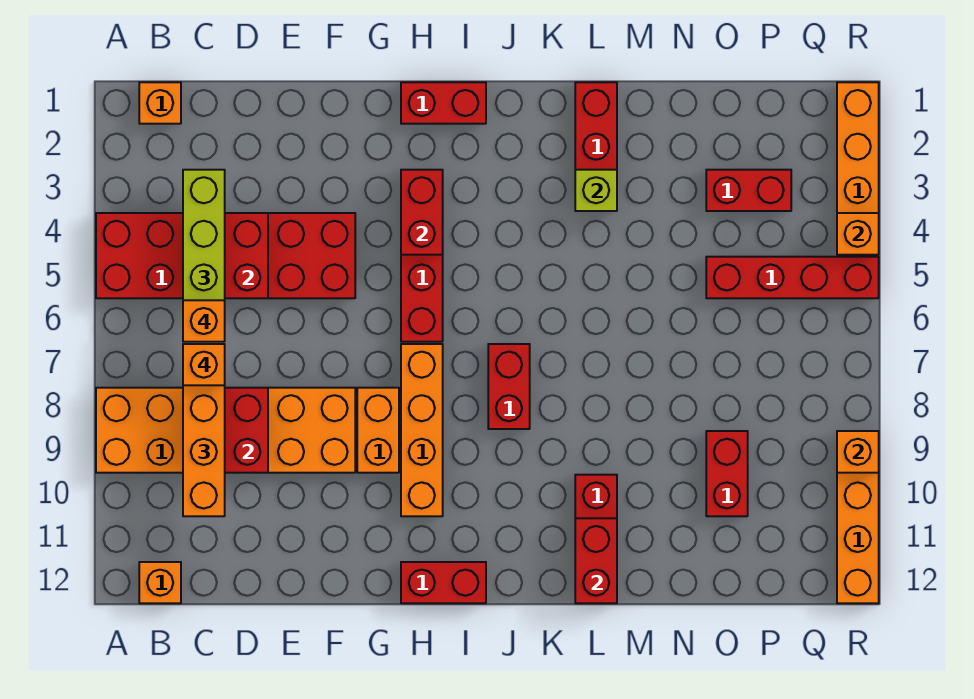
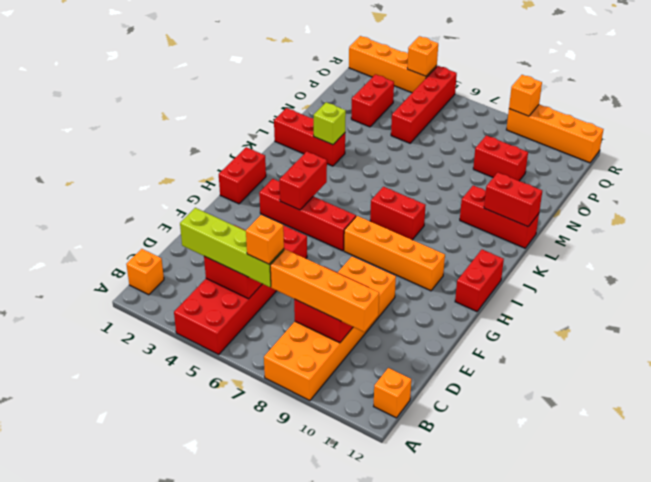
orange brick C7 level 4 -> none
orange brick G8:G9 level 1 -> none
red brick H3:H4 level 2 -> red brick H4:I4 level 2

